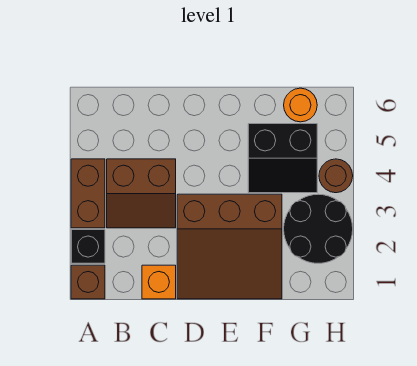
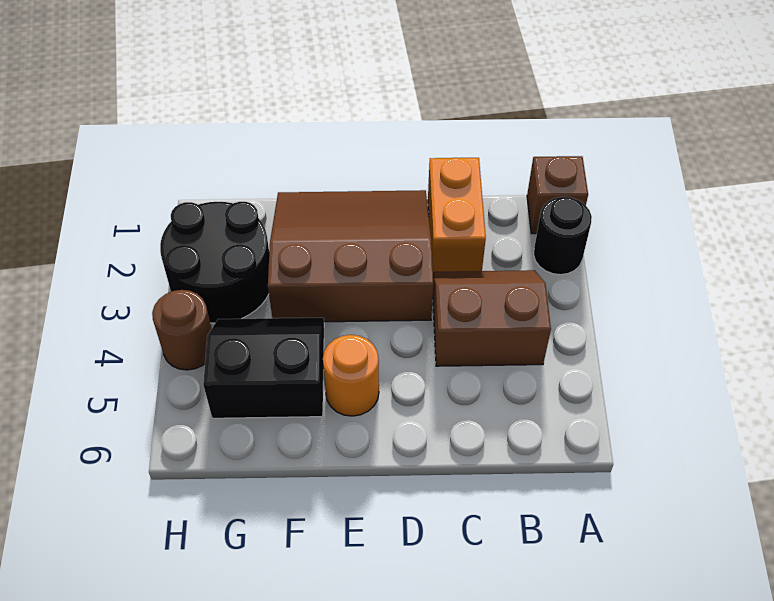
black brick A2 level 1 -> black round brick A2 level 1
brown brick A3:A4 level 1 -> none
orange brick C1 level 1 -> orange brick C1:C2 level 1
orange round brick G6 level 1 -> orange round brick E5 level 1

